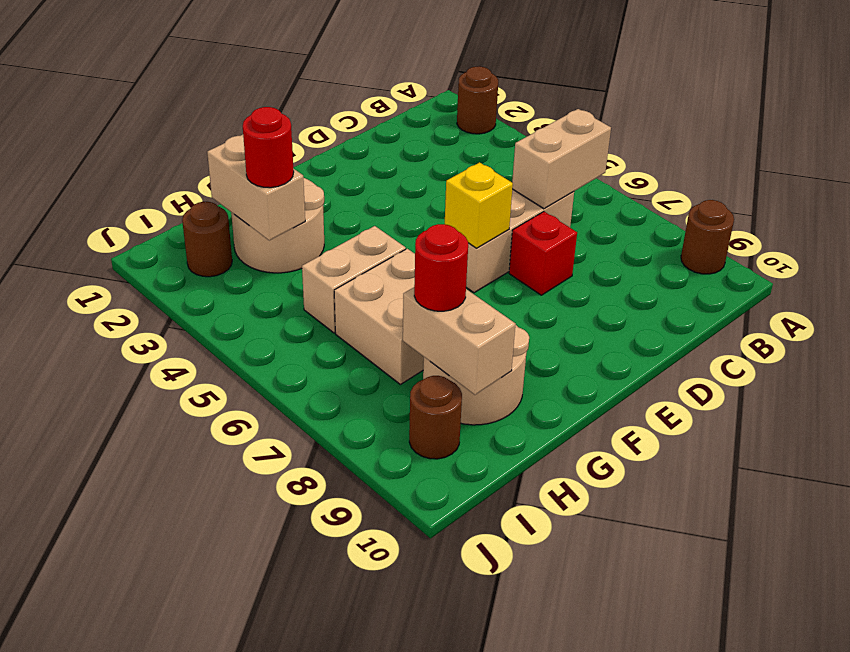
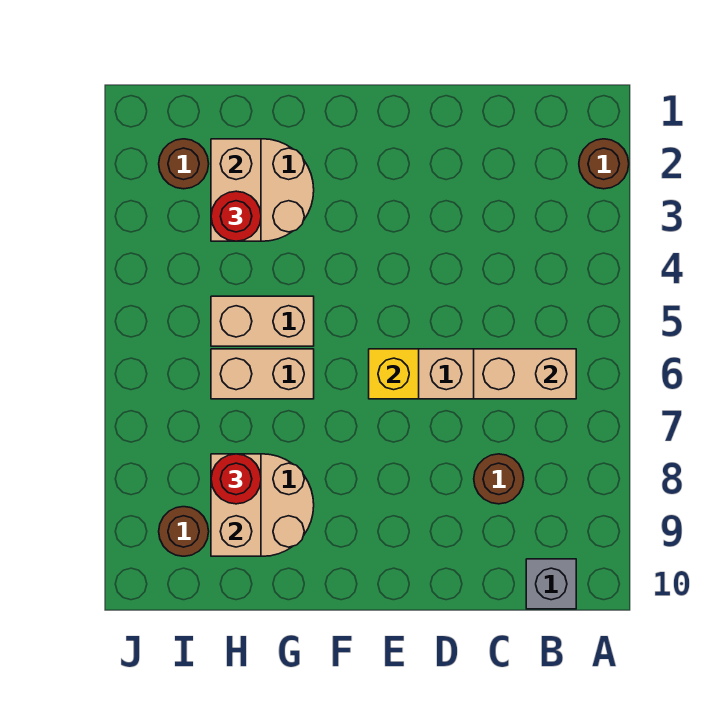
brown round brick A9 level 1 -> brown round brick C8 level 1
none -> grey brick B10 level 1
red brick D7 level 1 -> none
tan brick G6:H7 level 1 -> tan brick G6:H6 level 1

